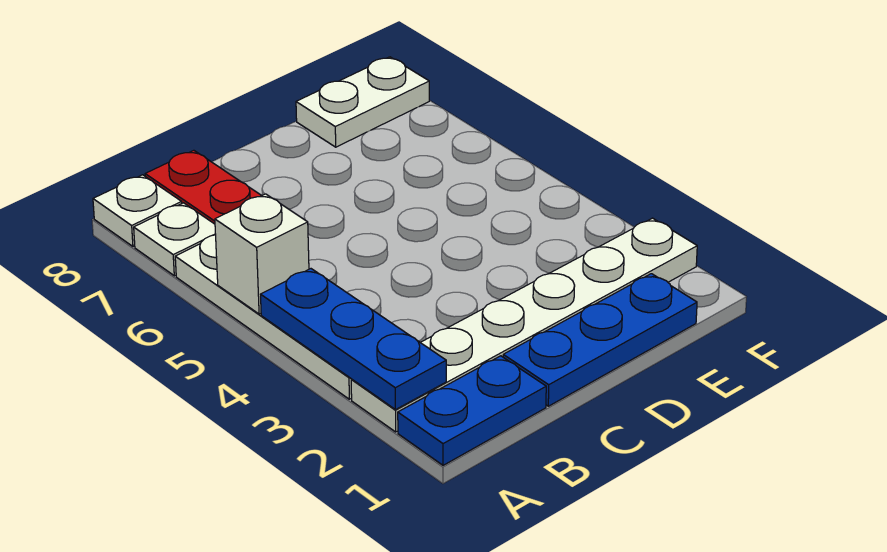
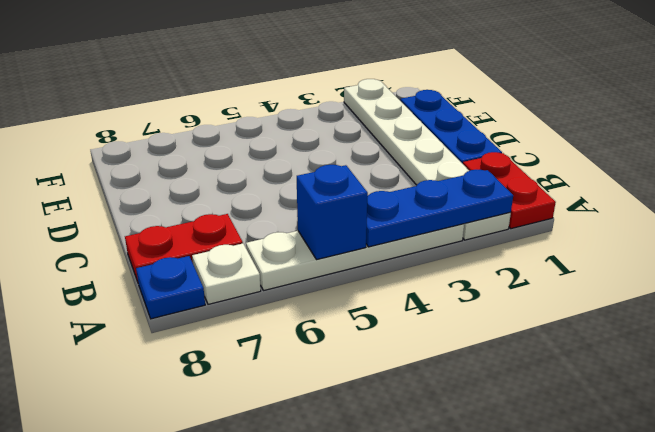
blue plate A1:B1 level 1 -> red plate A1:B1 level 1
white brick A5 level 2 -> blue brick A5 level 2
white plate A8 level 1 -> blue plate A8 level 1
white plate E8:F8 level 1 -> none

